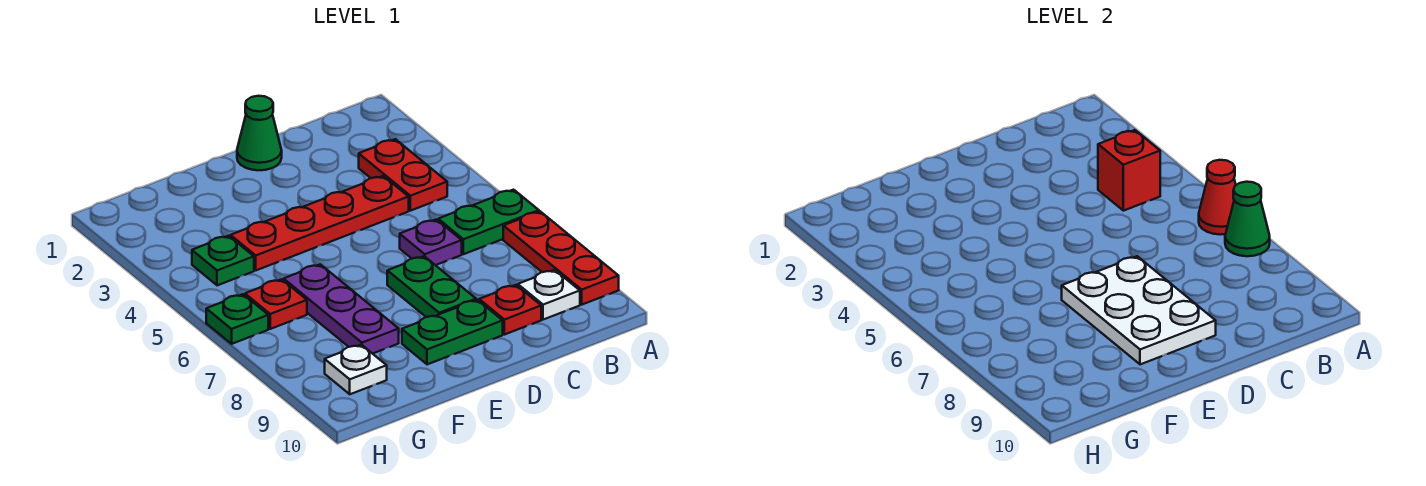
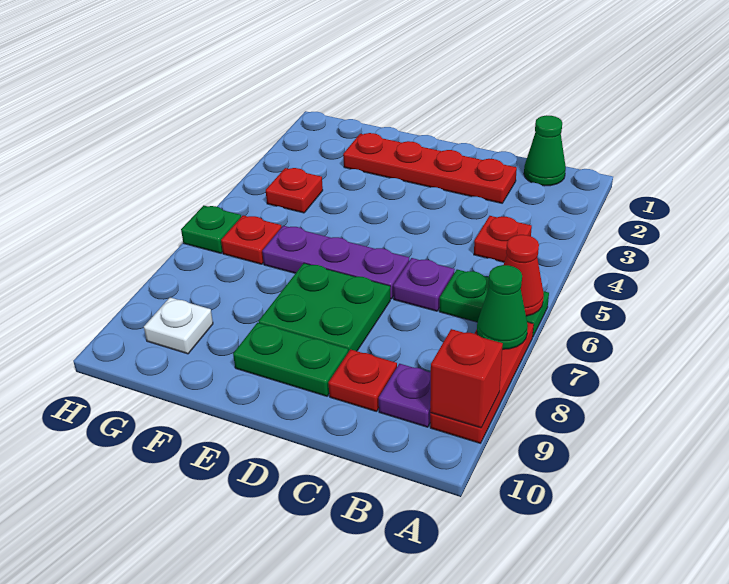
red plate B3:B4 level 1 -> red plate B4 level 1
red brick B4 level 2 -> red brick A9 level 2
white plate B9 level 1 -> purple plate B9 level 1
red plate C4:F4 level 1 -> red plate C2:F2 level 1
green cone D1 level 1 -> green cone B1 level 1
green plate D7:D8 level 1 -> green plate D7:E8 level 1
white plate D7:E9 level 2 -> none
purple plate F6:F8 level 1 -> purple plate D6:F6 level 1
green plate G4 level 1 -> red plate G4 level 1

